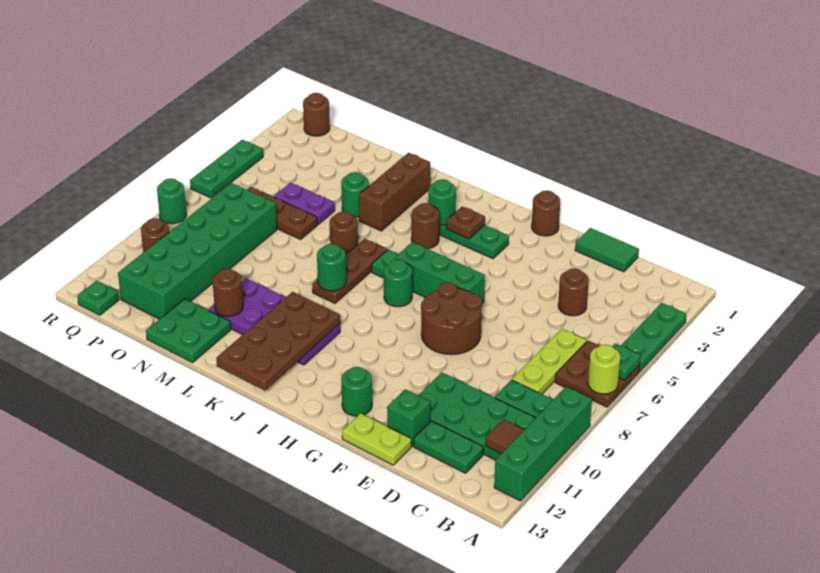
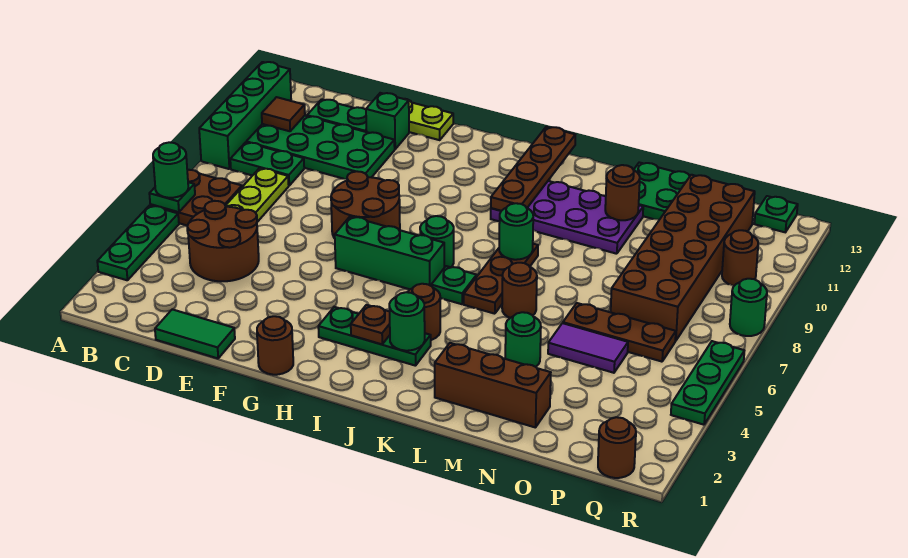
lime round brick A7 level 2 -> none
brown round brick D4 level 1 -> brown round brick C4:D5 level 1
green round brick G12 level 1 -> green round brick A6 level 3
brown plate J10:K13 level 2 -> brown plate J10:J13 level 2
brown brick L2:L4 level 1 -> brown brick L2:N2 level 1
purple plate N5:O5 level 1 -> purple tile N5:O5 level 1
green brick O7:P12 level 1 -> brown brick O7:P12 level 1

